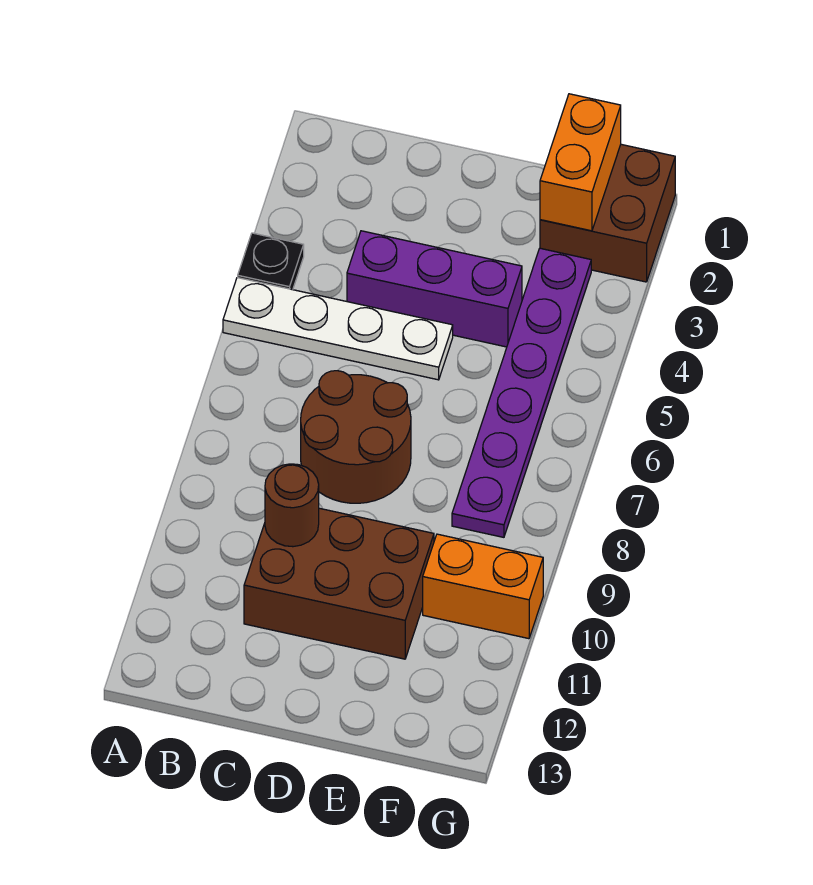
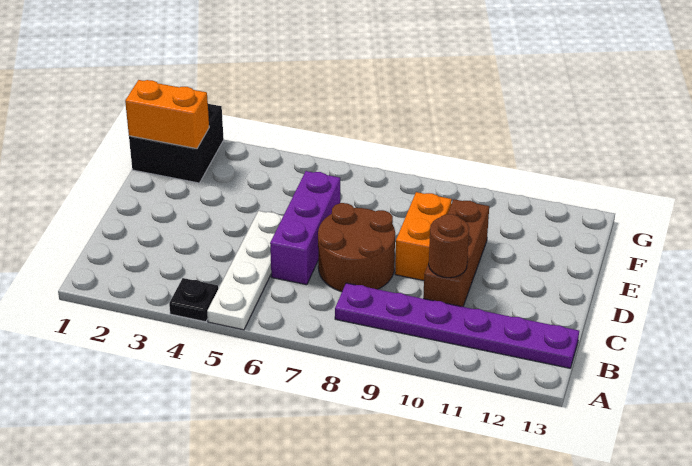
purple brick C4:E4 level 1 -> purple brick C6:E6 level 1
brown brick C10:E11 level 1 -> brown brick C10:E10 level 1
brown brick F1:G2 level 1 -> black brick F1:G2 level 1
purple plate F3:F8 level 1 -> purple plate B8:B13 level 1
orange brick F10:G10 level 1 -> orange brick D9:E9 level 1

